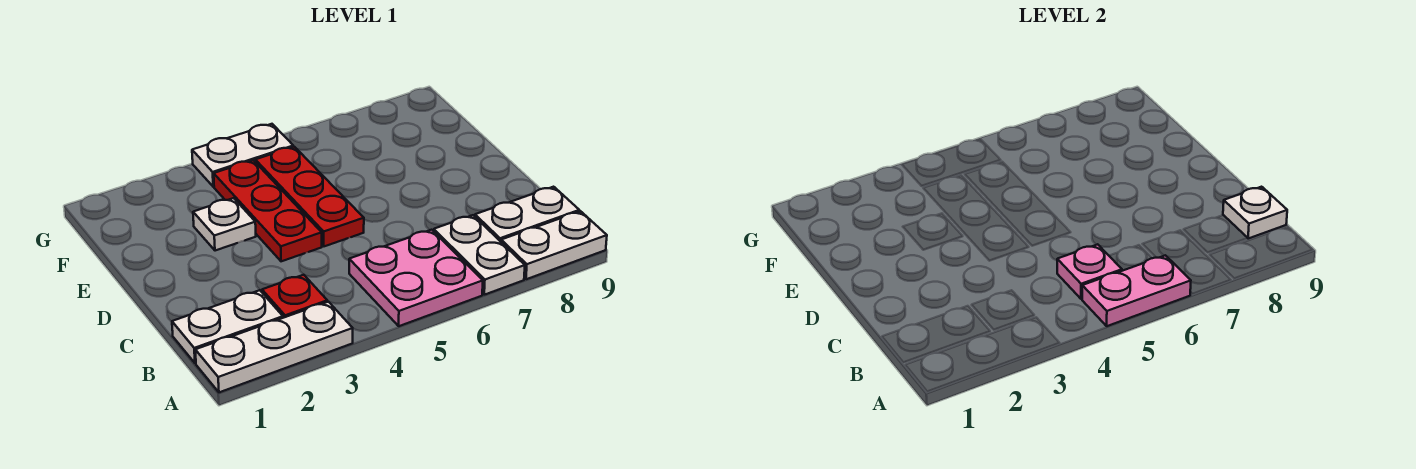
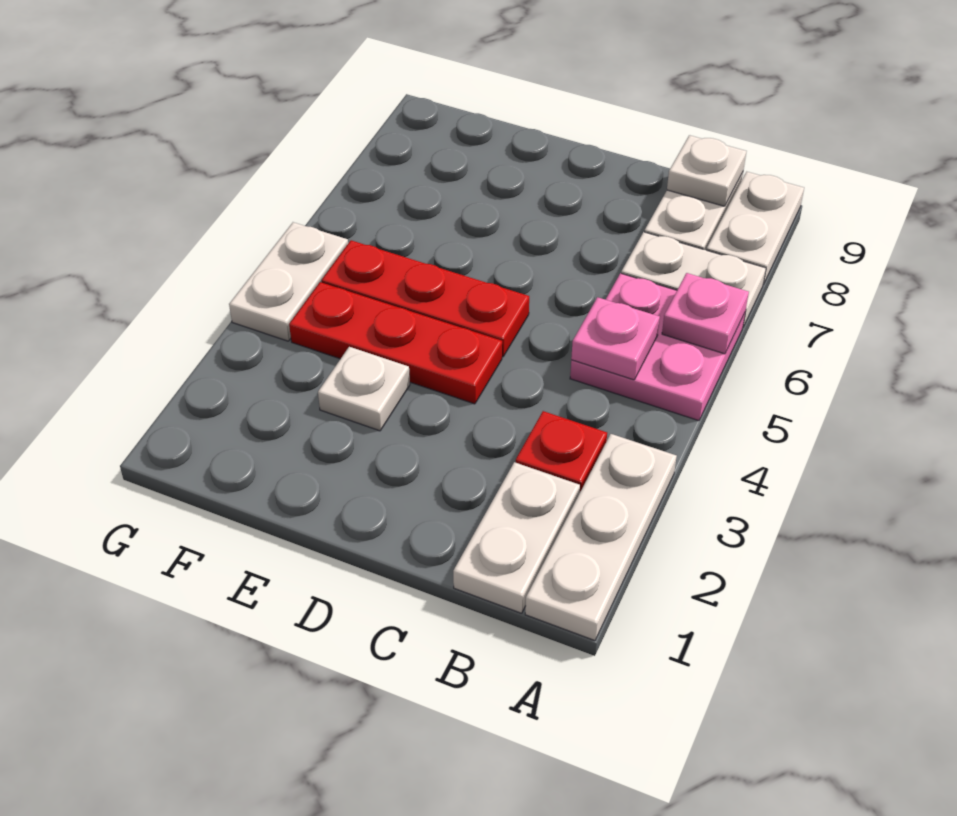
pink plate A5:A6 level 2 -> pink plate A6 level 2

